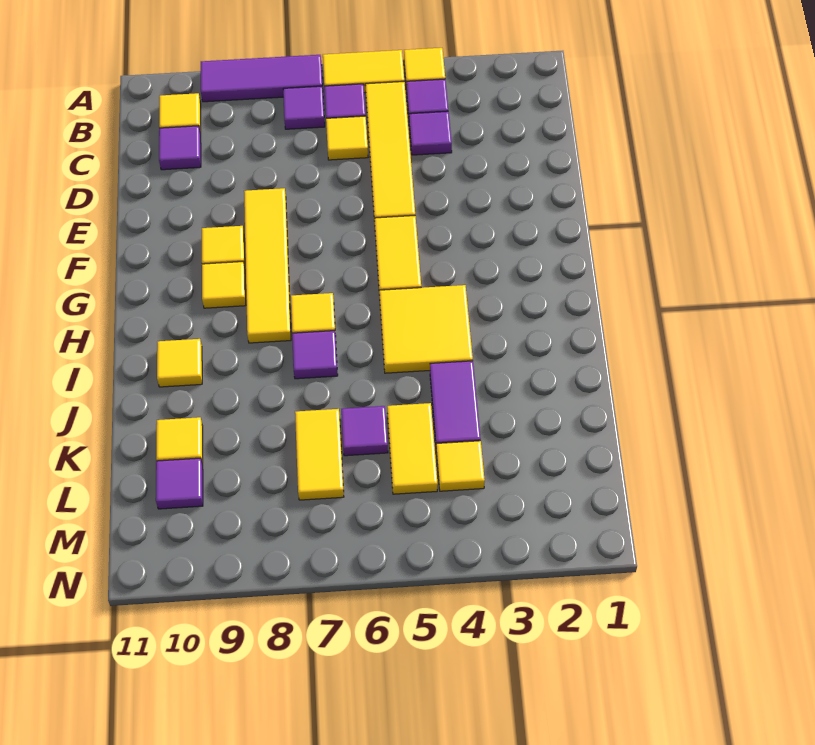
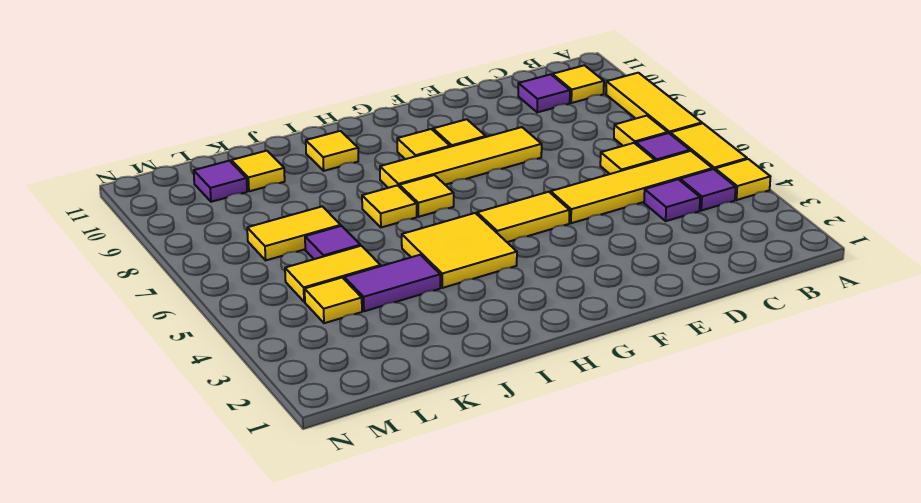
purple tile A7:A9 level 1 -> yellow tile A7:A9 level 1
purple tile B7 level 1 -> yellow tile B7 level 1
purple tile I7 level 1 -> yellow tile I7 level 1

